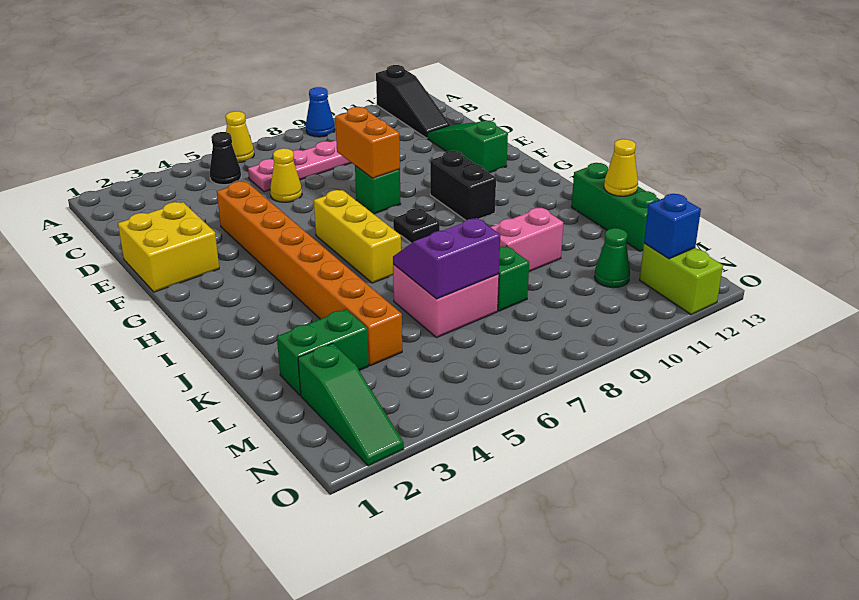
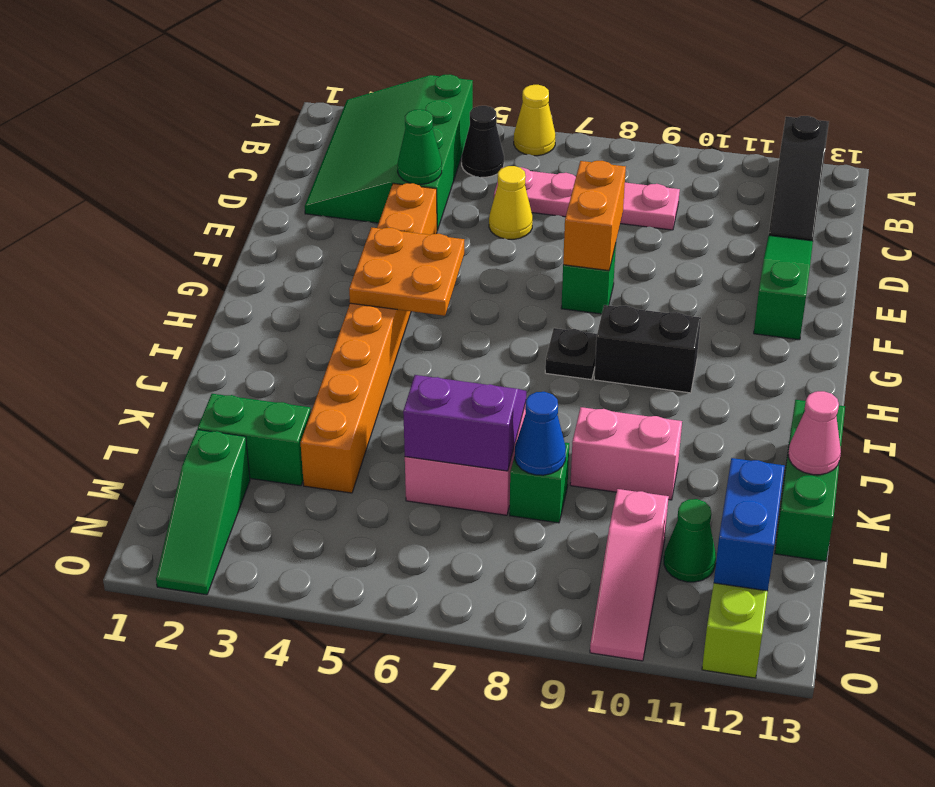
none -> green slope A2:D4 level 1 top 4
blue cone A9 level 1 -> blue cone L8 level 2
none -> green cone D4 level 2
yellow brick E1:F2 level 1 -> none
none -> orange plate G4:H5 level 2
yellow brick G6:I6 level 1 -> none
black brick G10:H10 level 1 -> black brick H9:H10 level 1
yellow cone K13 level 2 -> pink cone K13 level 2
none -> pink slope M10:O10 level 1 top M
blue brick N12 level 2 -> blue brick M12:N12 level 2

